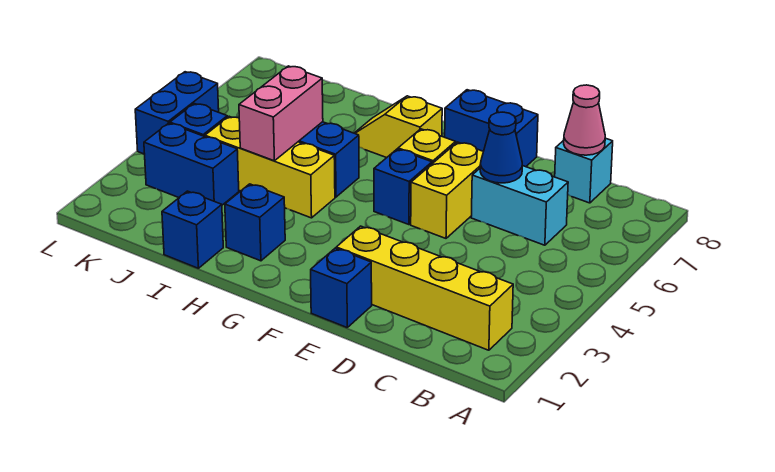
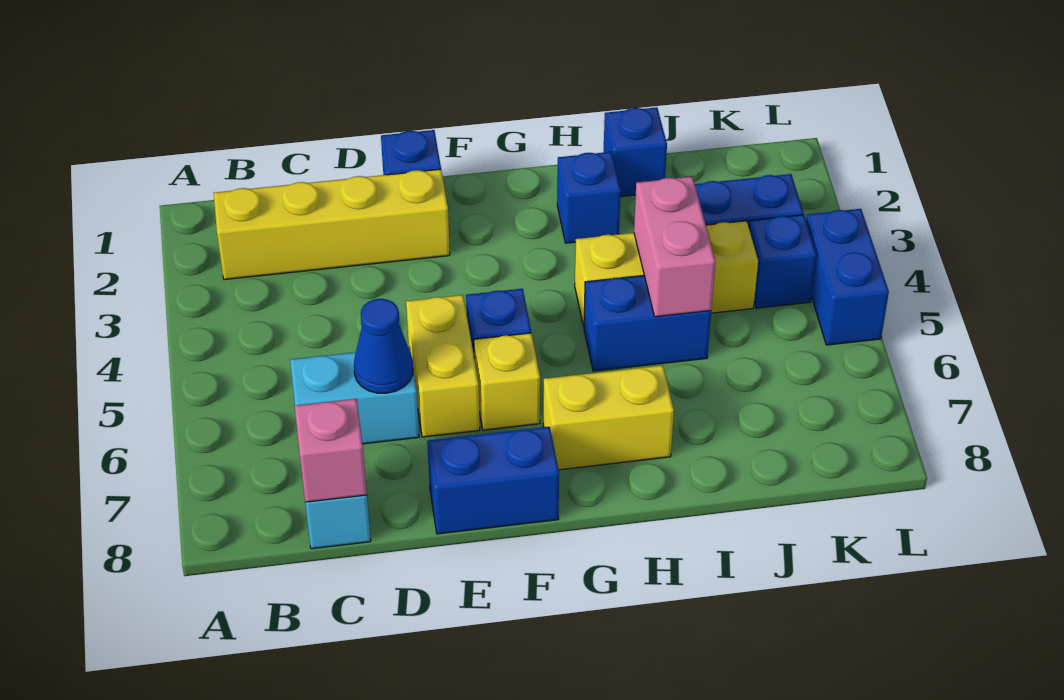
pink cone C8 level 2 -> pink brick C8 level 2
yellow slope G7:H7 level 1 top G -> yellow brick G7:H7 level 1

